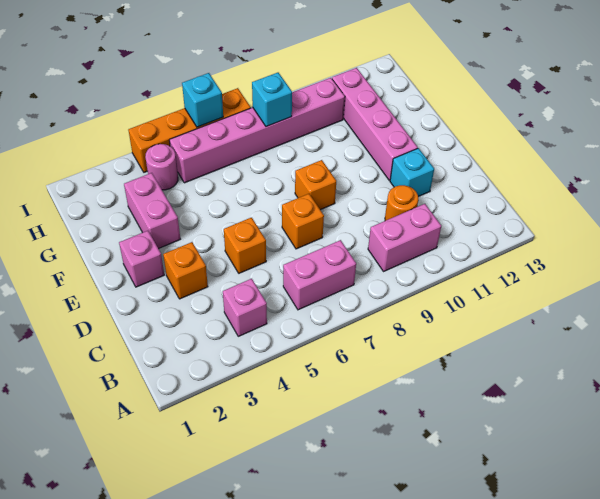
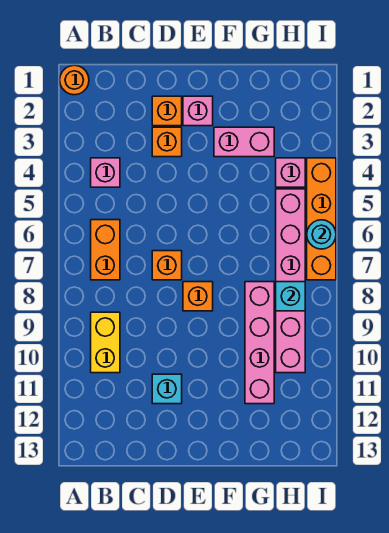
pink brick B6:B7 level 1 -> orange brick B6:B7 level 1
pink brick B9:B10 level 1 -> yellow brick B9:B10 level 1
orange round brick C10 level 1 -> orange round brick A1 level 1
orange brick D5 level 1 -> orange brick D2 level 1
pink brick E11:H11 level 1 -> pink brick G8:G11 level 1
pink round brick H4 level 1 -> pink brick H4 level 1
cyan brick I6 level 2 -> cyan round brick I6 level 2

